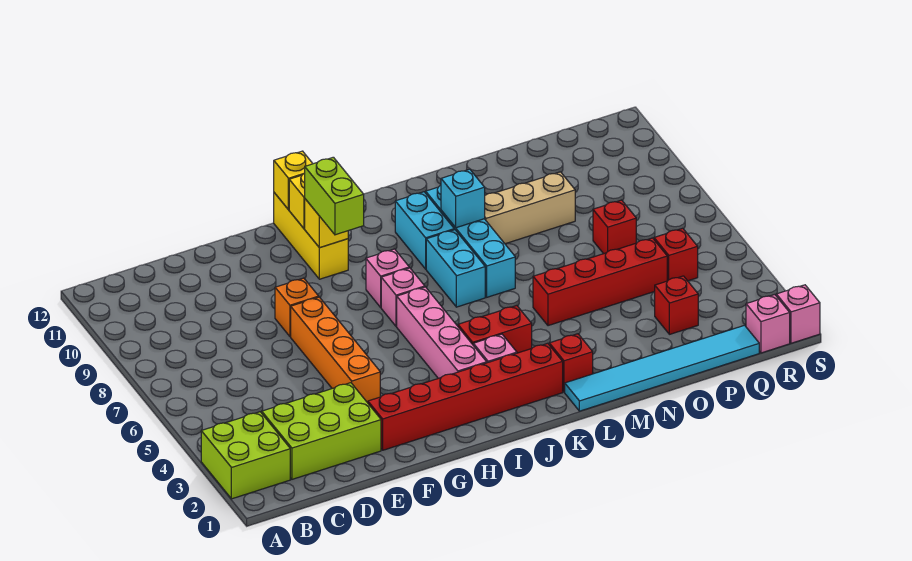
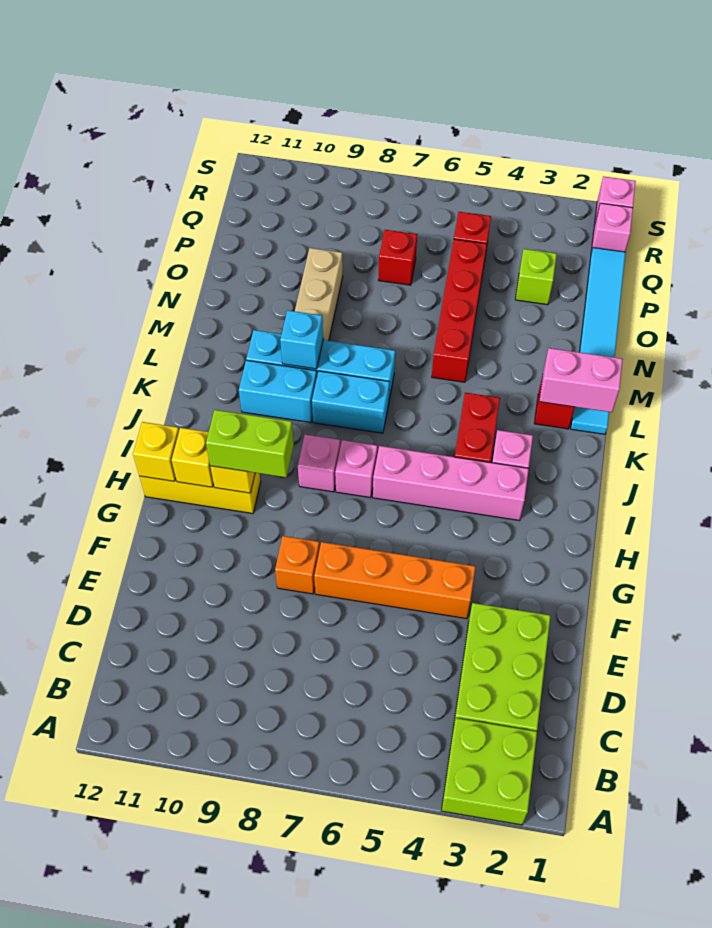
red brick F2:K2 level 1 -> none
none -> pink brick L1:L2 level 2
red brick P3 level 1 -> lime brick P3 level 1

